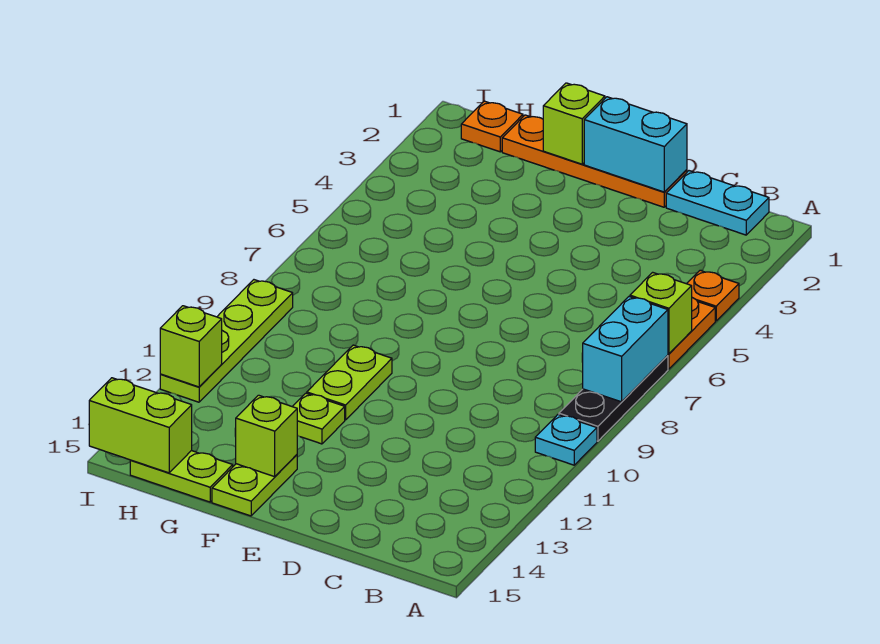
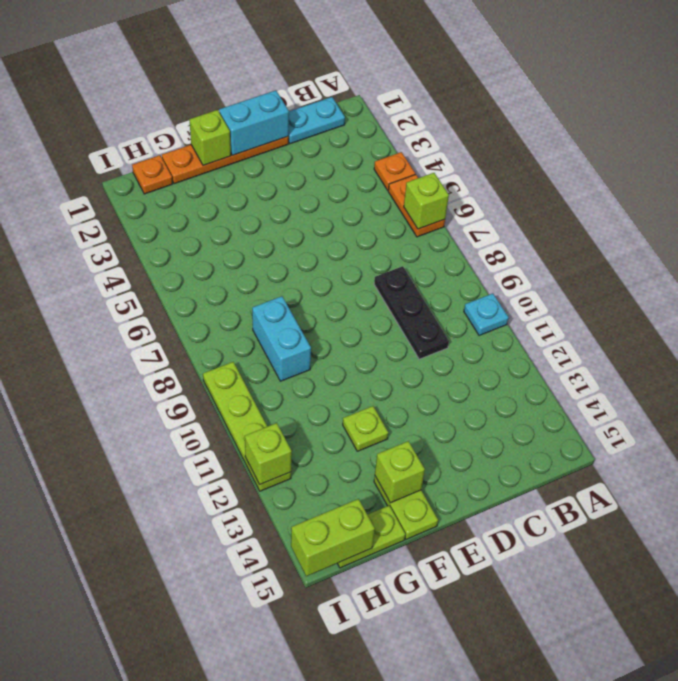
black plate A7:A9 level 1 -> black plate C8:C10 level 1
cyan brick A7:A8 level 2 -> cyan brick G8:G9 level 1
lime plate F10:F11 level 1 -> none

